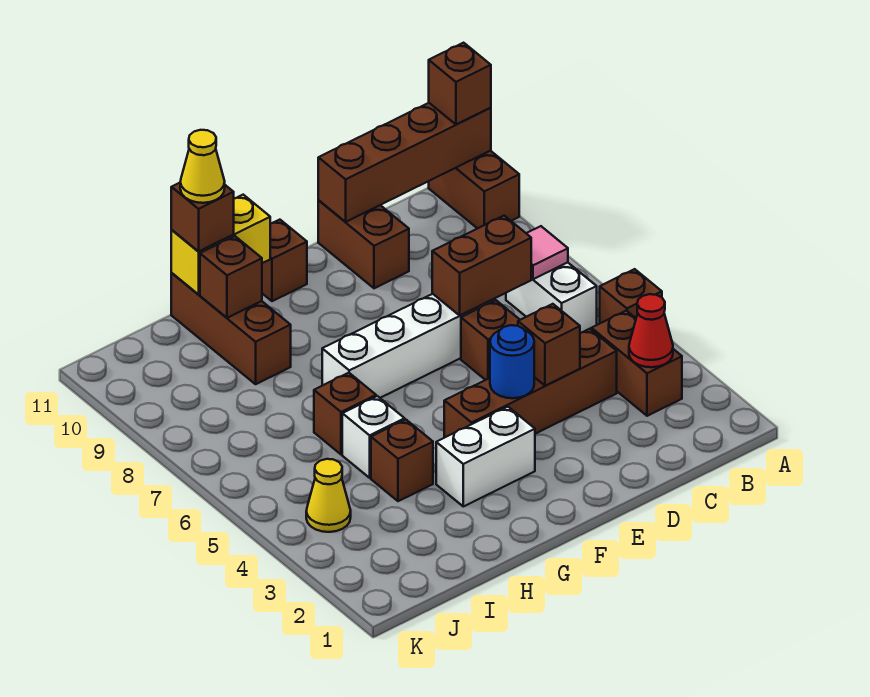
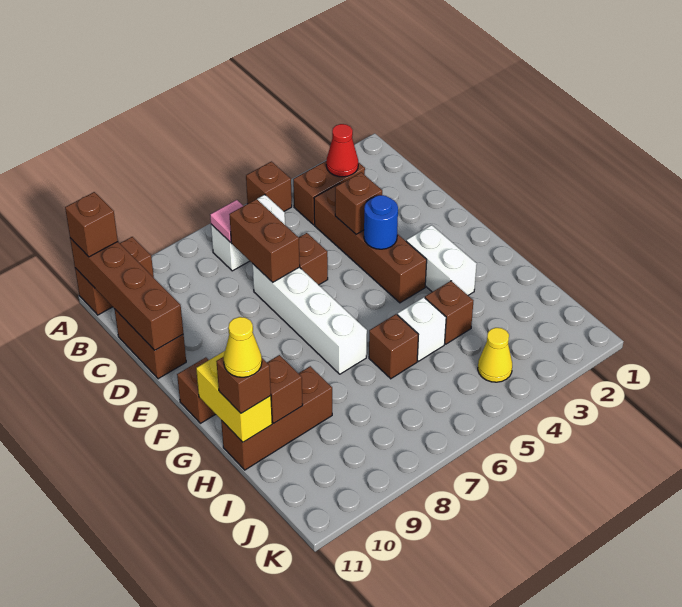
brown brick D10:D11 level 1 -> brown brick C11:D11 level 1

